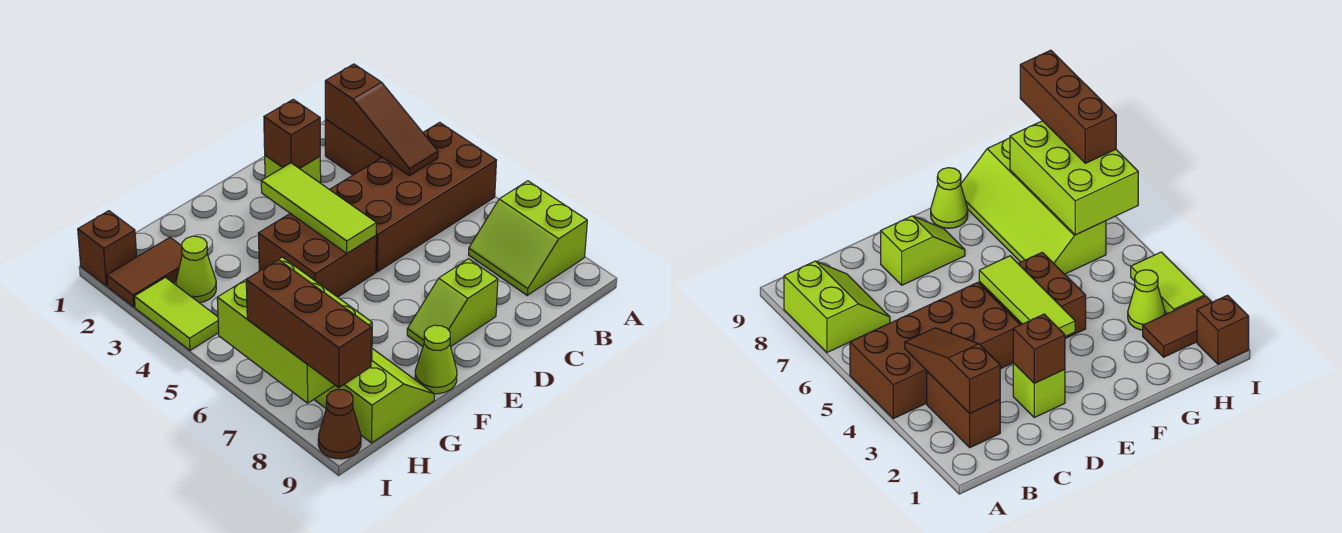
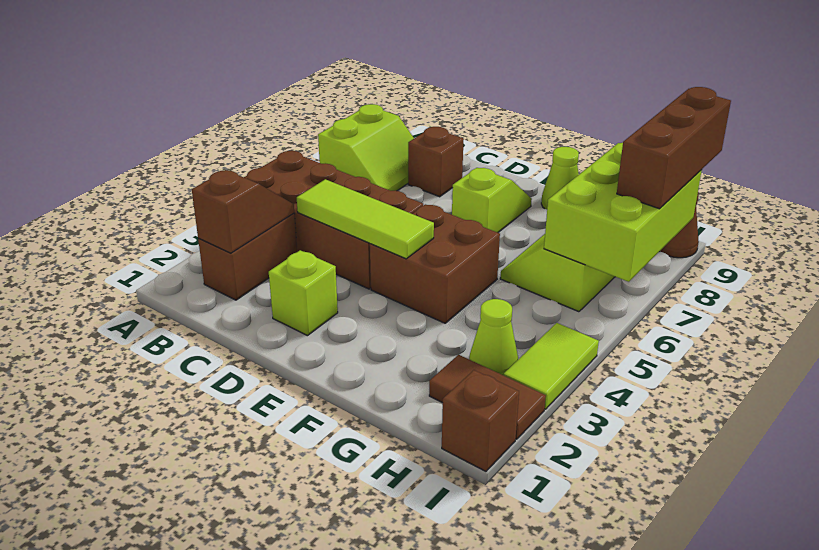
brown slope B2:B4 level 2 top 2 -> brown slope B2:B3 level 2 top 2
brown brick D2 level 2 -> brown brick C8 level 1
lime slope D8:E8 level 1 top D -> lime slope E7:E8 level 1 top 7
lime tile E3:E5 level 2 -> lime tile C4:E4 level 2

